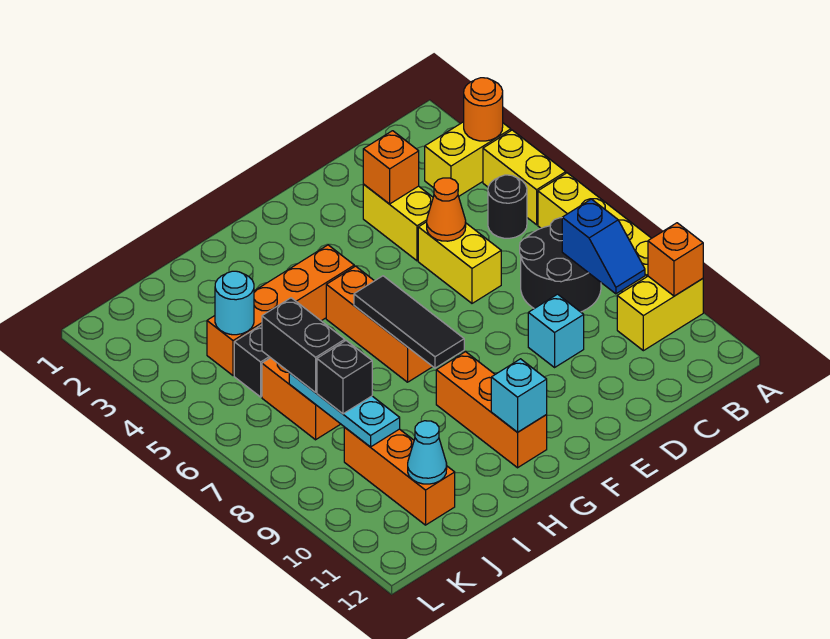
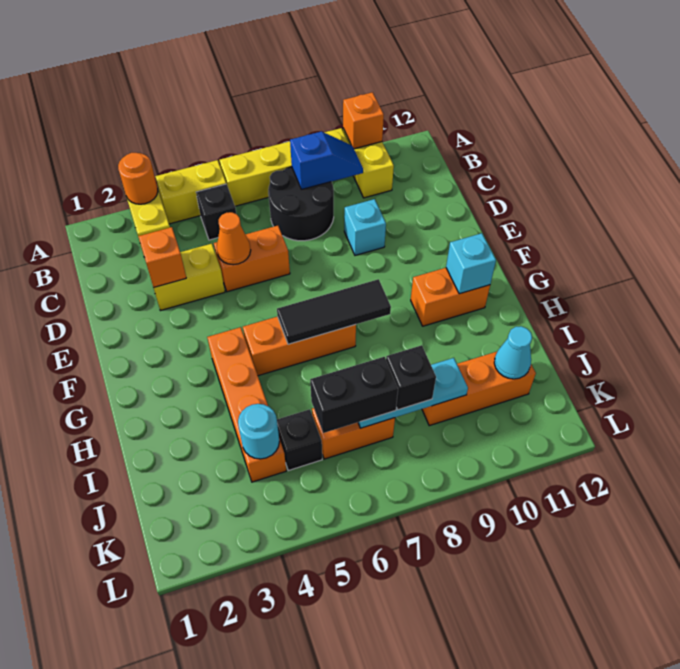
black round brick B5 level 1 -> black brick B5 level 1
yellow brick D5:D6 level 1 -> orange brick D5:D6 level 1
orange brick G9:G11 level 1 -> orange brick G10:G11 level 1

